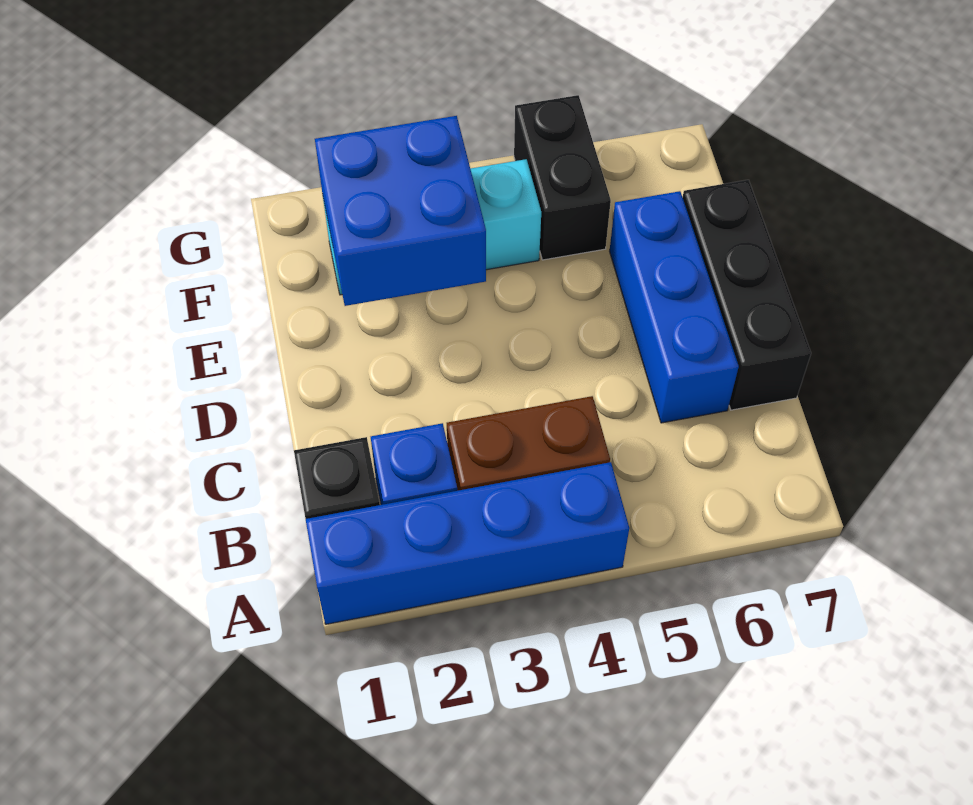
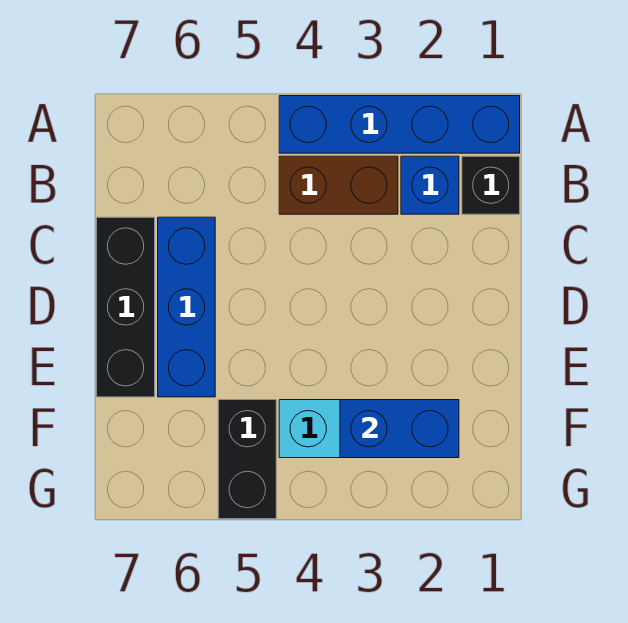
blue brick E2:F3 level 2 -> blue brick F2:F3 level 2

